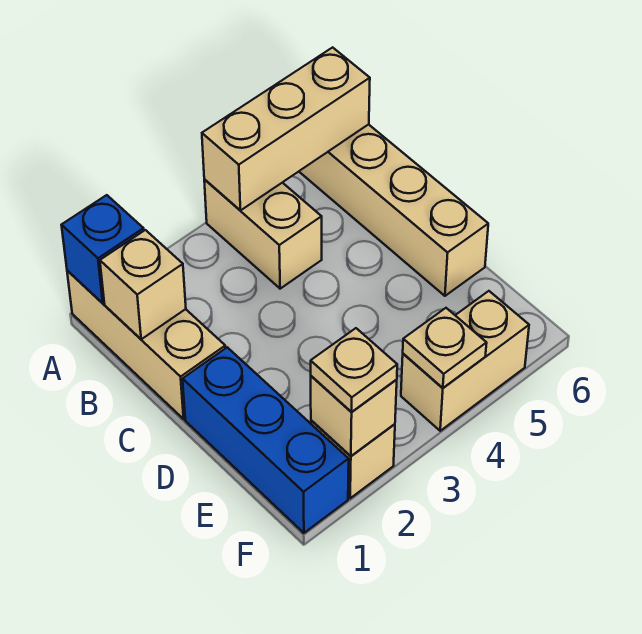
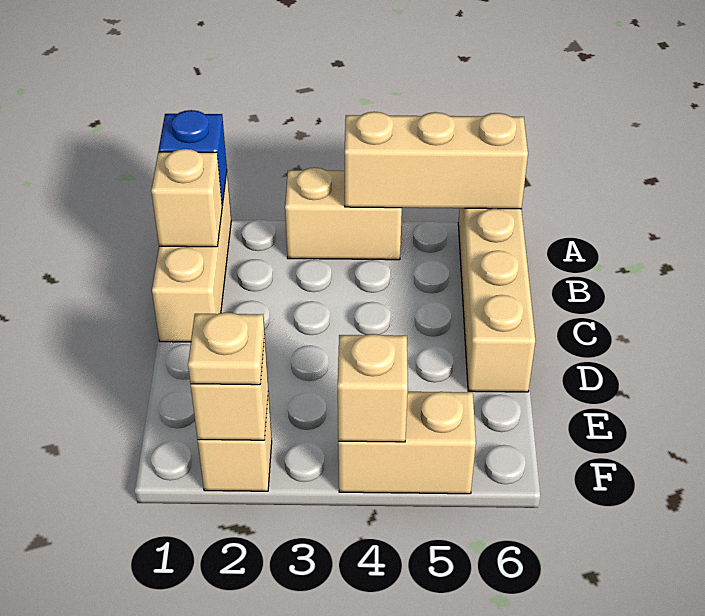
tan brick A4:B4 level 1 -> tan brick A3:A4 level 1
blue brick D1:F1 level 1 -> none
tan plate F4 level 2 -> tan brick F4 level 2

